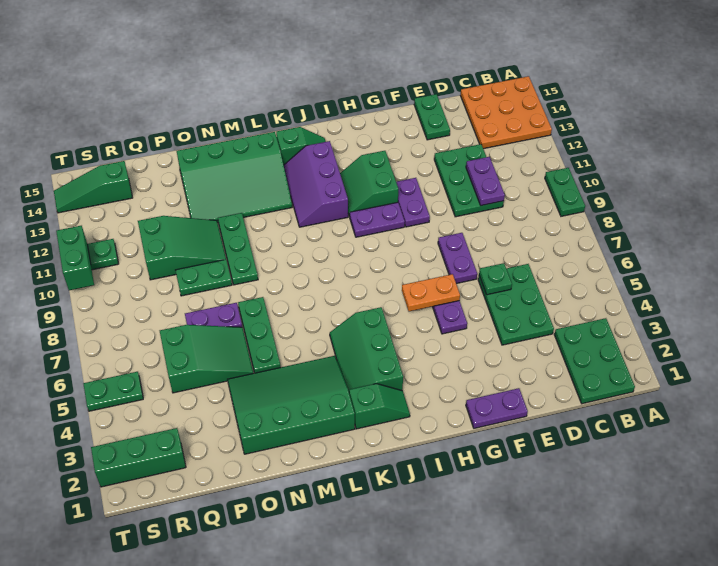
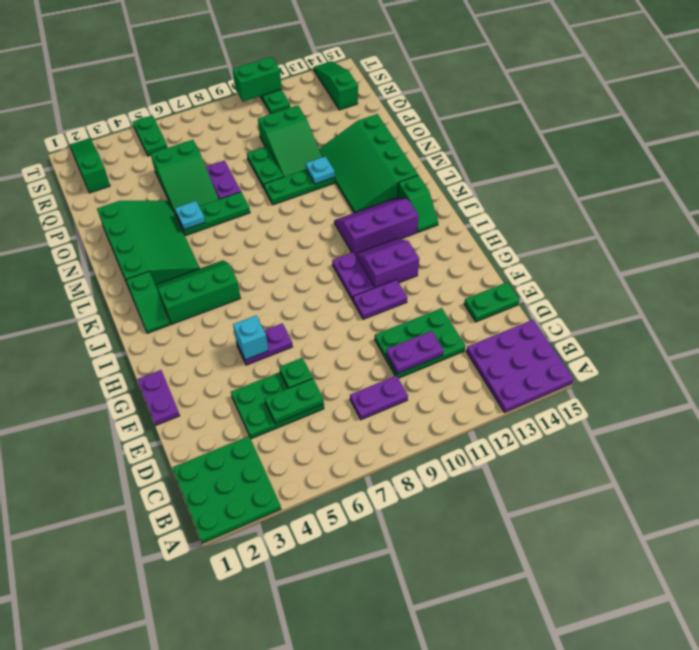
green plate A9:A10 level 1 -> green plate D5:D6 level 2
orange plate A13:C15 level 1 -> purple plate A13:C15 level 1
green plate B1:C3 level 1 -> green plate A1:C3 level 1
purple plate F7:F8 level 1 -> purple plate C8:C9 level 1
none -> cyan brick G5 level 2
orange plate G6:H6 level 2 -> none
green slope H11:I12 level 1 top H -> purple slope H11:I12 level 1 top H
none -> cyan plate N5 level 2
none -> cyan plate N11 level 2
green brick R2:T2 level 1 -> green slope R2:T2 level 1 top R

